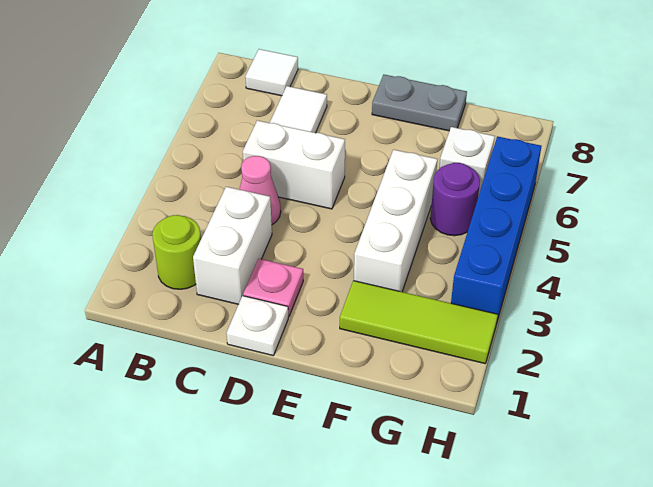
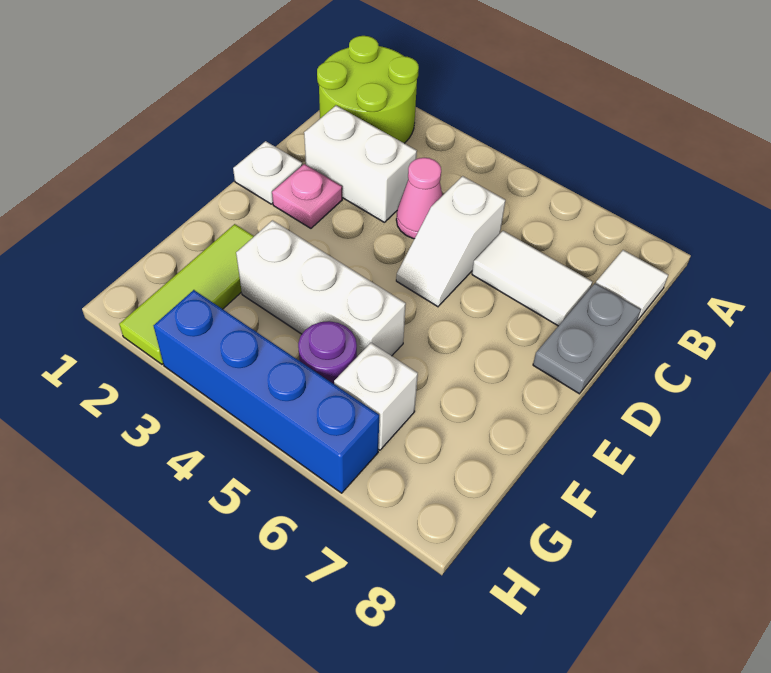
lime round brick B2 level 1 -> lime round brick A1:B2 level 1
white brick C5:D5 level 1 -> white slope C5:D5 level 1 top C
grey plate E8:F8 level 1 -> grey plate C8:D8 level 1

